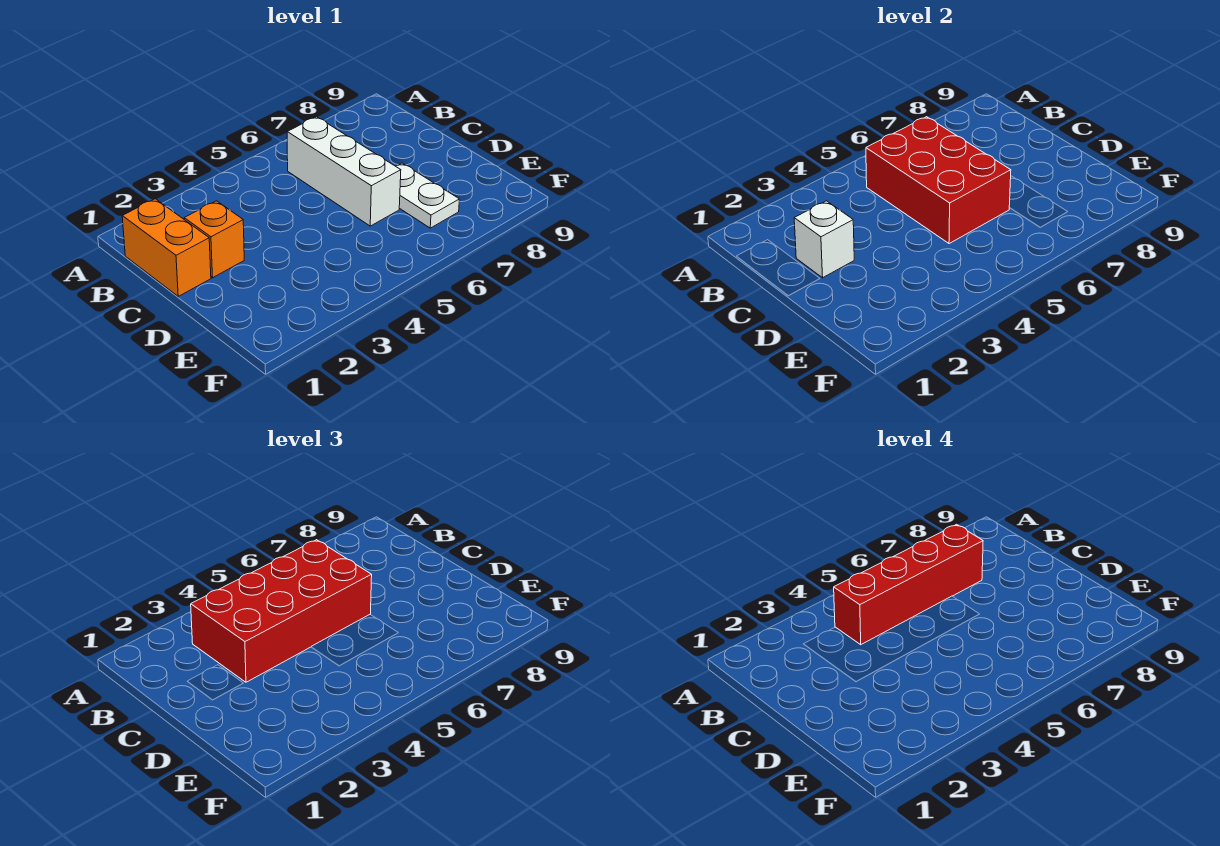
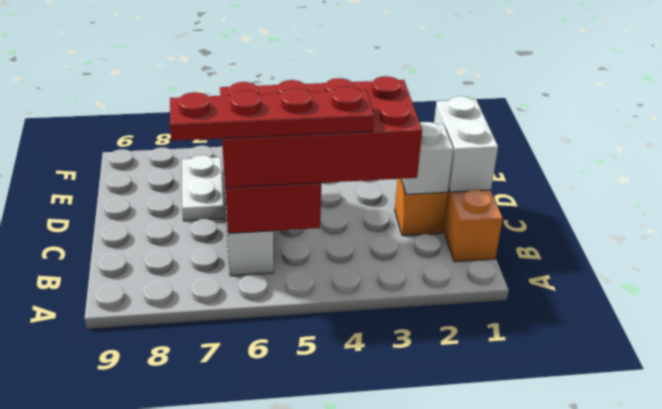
red brick B4:B7 level 4 -> red plate B4:B7 level 4
none -> white brick C1:D1 level 2

